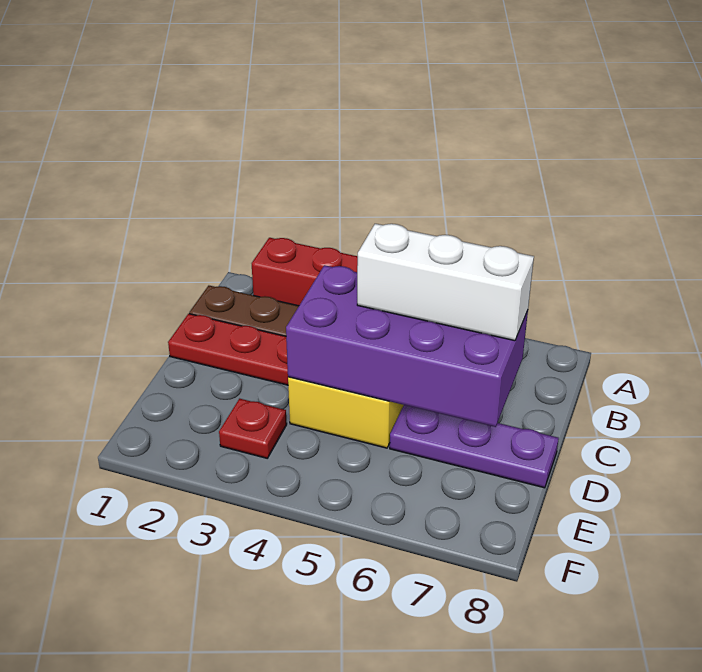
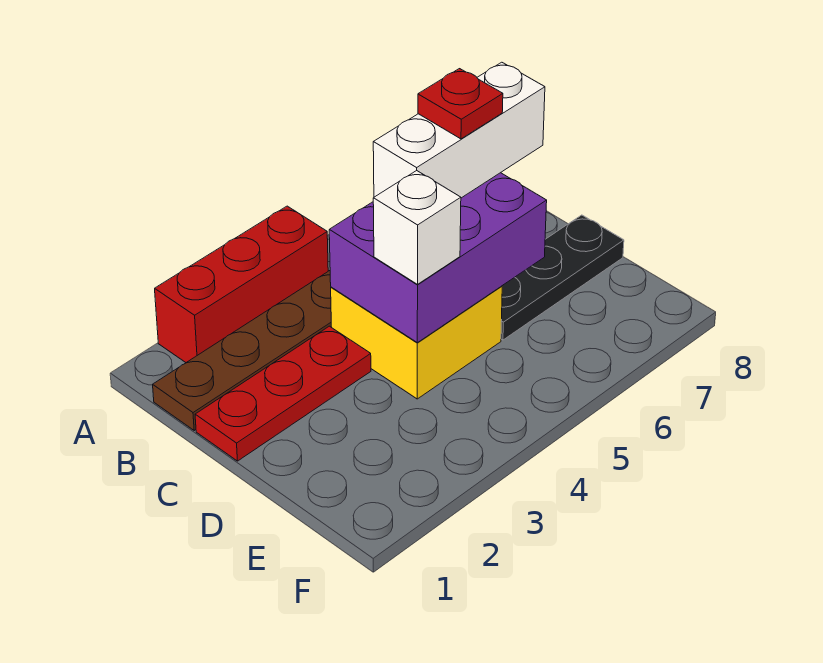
purple brick C4:D7 level 2 -> purple brick C4:D6 level 2
none -> white brick D4 level 3
purple plate D6:D8 level 1 -> black plate D6:D8 level 1
red plate E3 level 1 -> red plate C6 level 4

